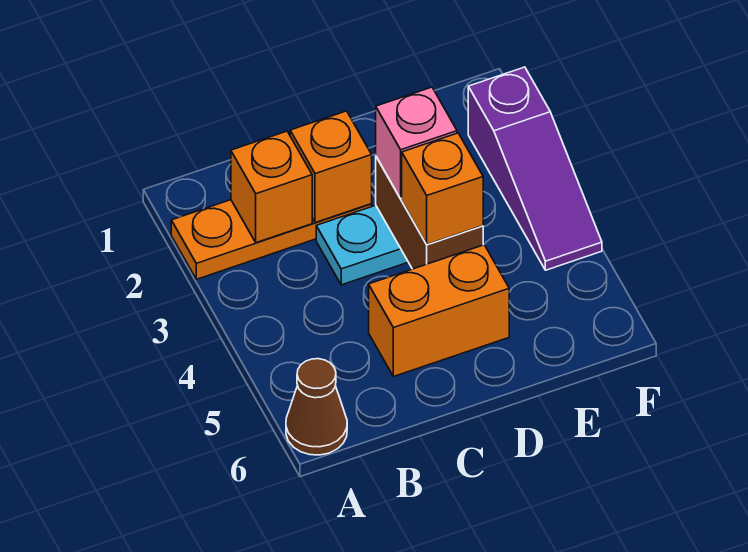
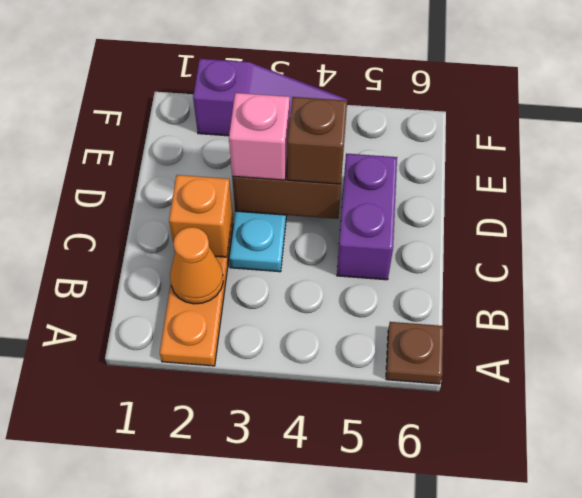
brown cone A6 level 1 -> brown plate A6 level 1
orange brick B2 level 2 -> orange cone B2 level 2
orange brick C5:D5 level 1 -> purple brick C5:D5 level 1
orange brick D4 level 3 -> brown brick D4 level 3

